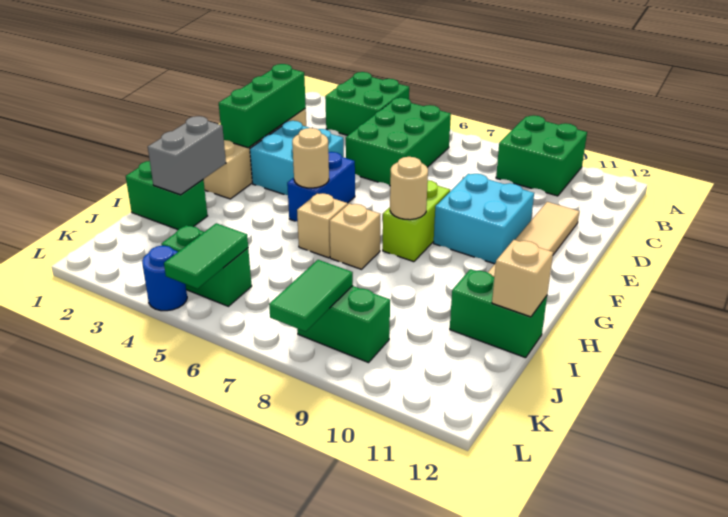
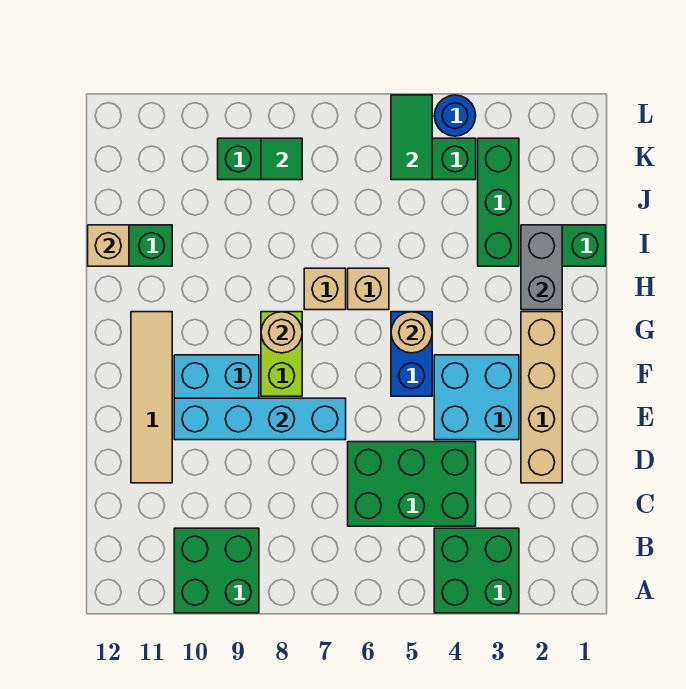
green brick B5:D6 level 1 -> green brick C4:D6 level 1
green brick D2:F2 level 2 -> green brick I3:K3 level 1
none -> cyan brick E7:E10 level 2
green tile K8:L8 level 2 -> green tile K8 level 2

